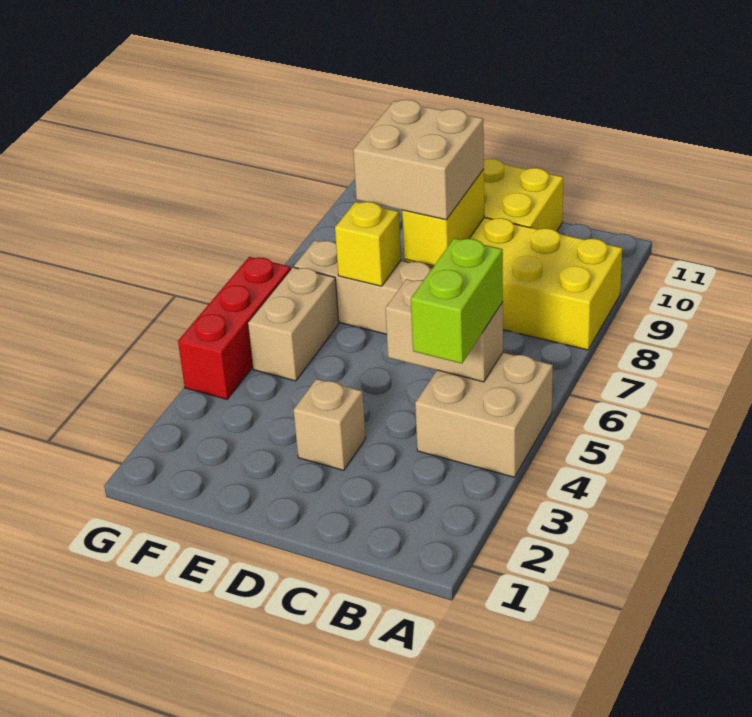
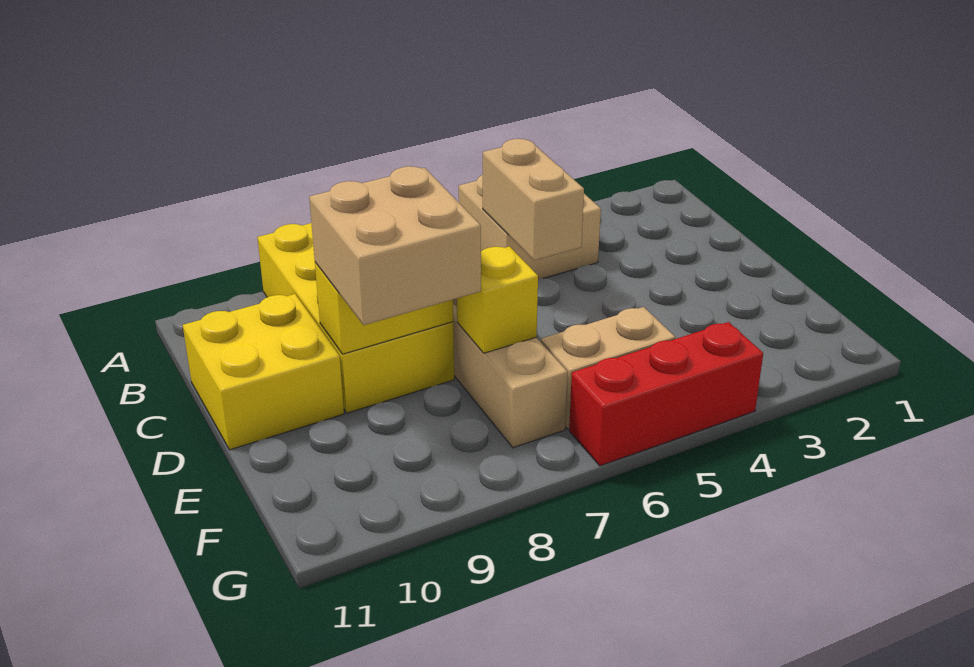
lime brick B4:B5 level 3 -> none
tan brick D3 level 1 -> none

